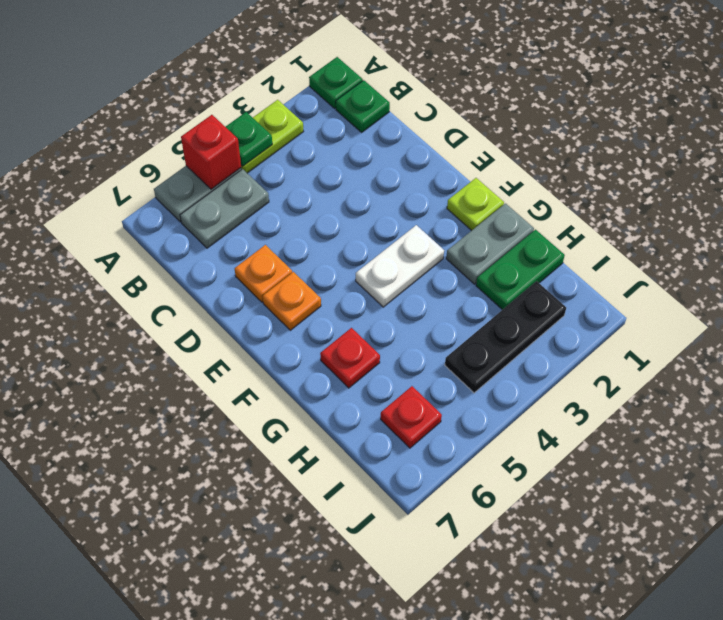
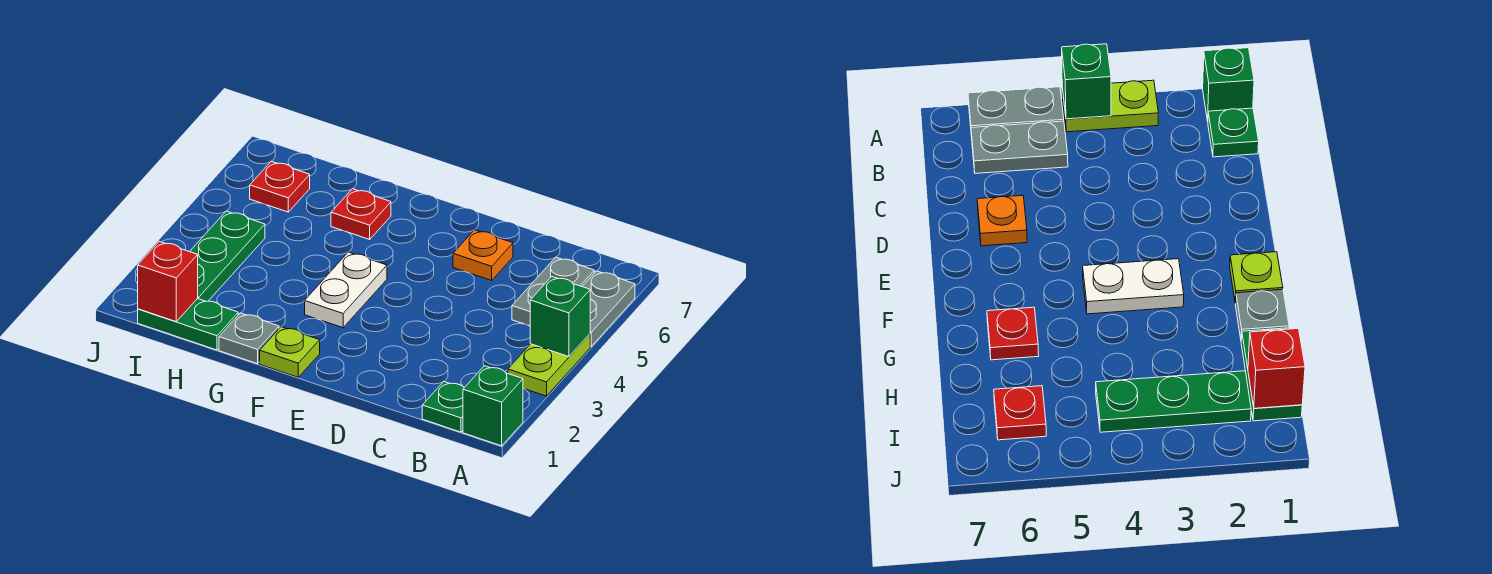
green plate A1 level 1 -> green brick A1 level 1
green plate A4 level 2 -> green brick A4 level 2
red brick A5 level 2 -> red brick I1 level 2
orange plate E6 level 1 -> none
grey plate G1:G2 level 1 -> grey plate G1 level 1
green plate H1:H2 level 1 -> green plate H1:I1 level 1
black plate I2:I4 level 1 -> green plate I2:I4 level 1

